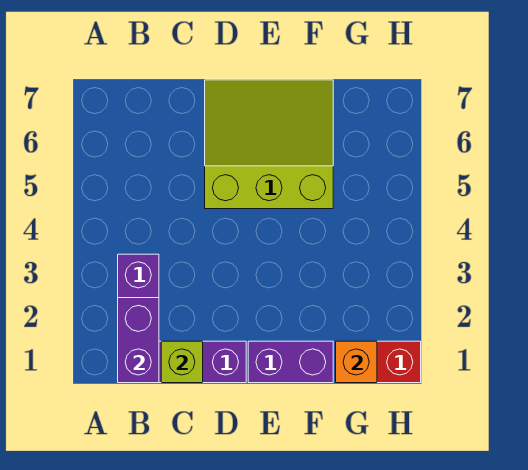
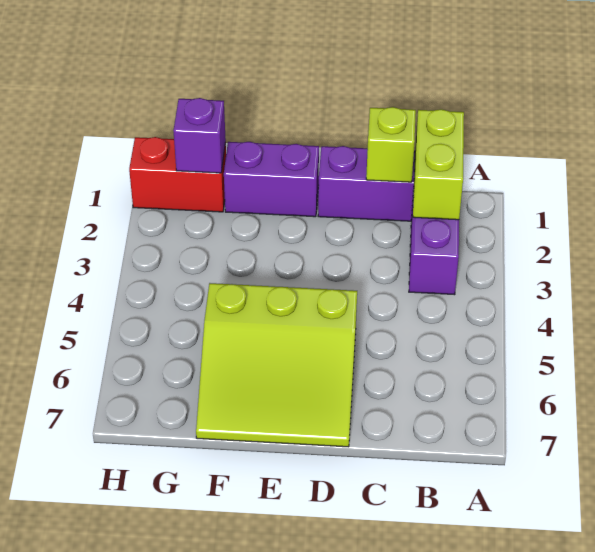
purple brick B1:B2 level 2 -> lime brick B1:B2 level 2
orange brick G1 level 2 -> purple brick G1 level 2

